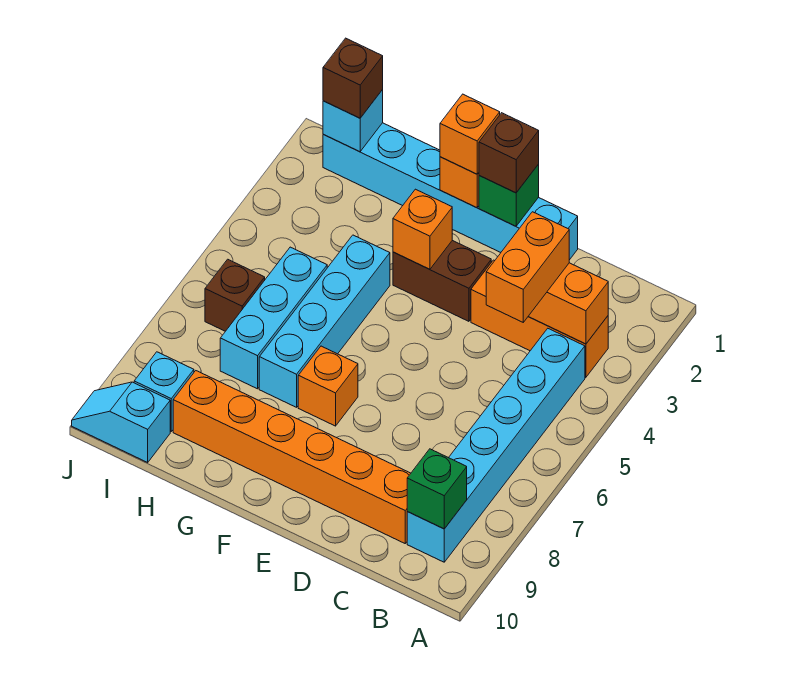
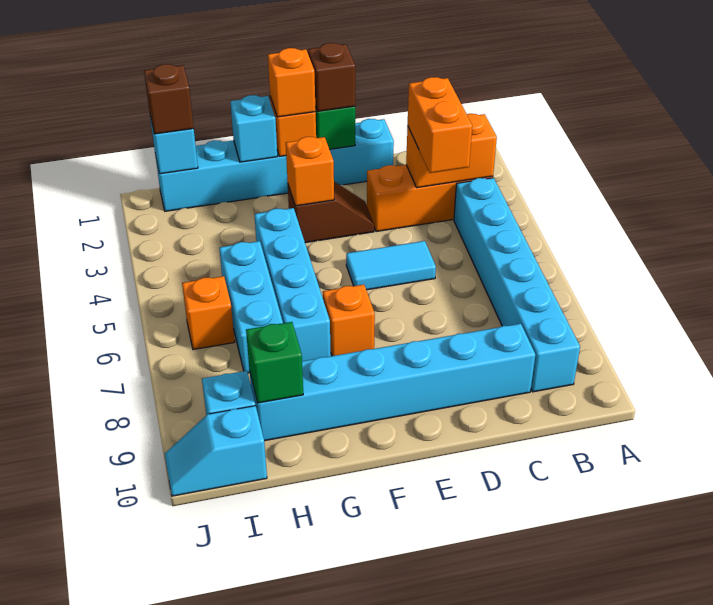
green brick B9 level 2 -> green brick H9 level 2
orange brick C9:H9 level 1 -> cyan brick C9:H9 level 1
none -> cyan tile D5:E5 level 1
brown brick E3:F3 level 1 -> brown slope E3:F3 level 1 top F
none -> cyan brick G1 level 2
brown brick I6 level 1 -> orange brick I6 level 1

